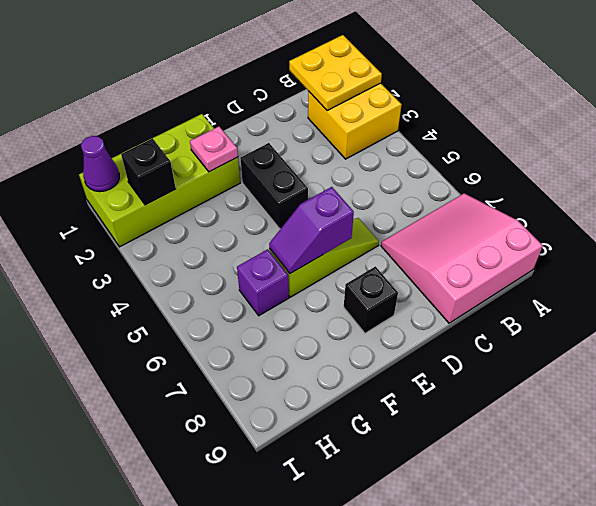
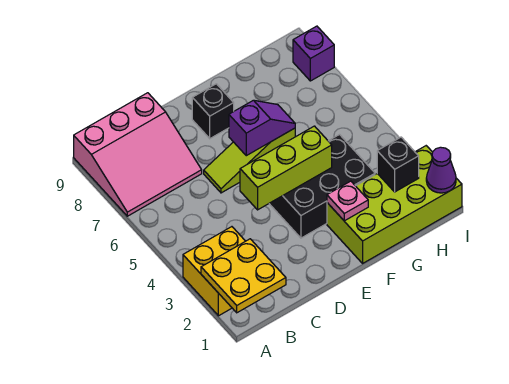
none -> lime brick D4:F4 level 2
black brick E3:E4 level 1 -> black brick E3:G4 level 1
purple brick G6 level 1 -> purple brick I8 level 1

